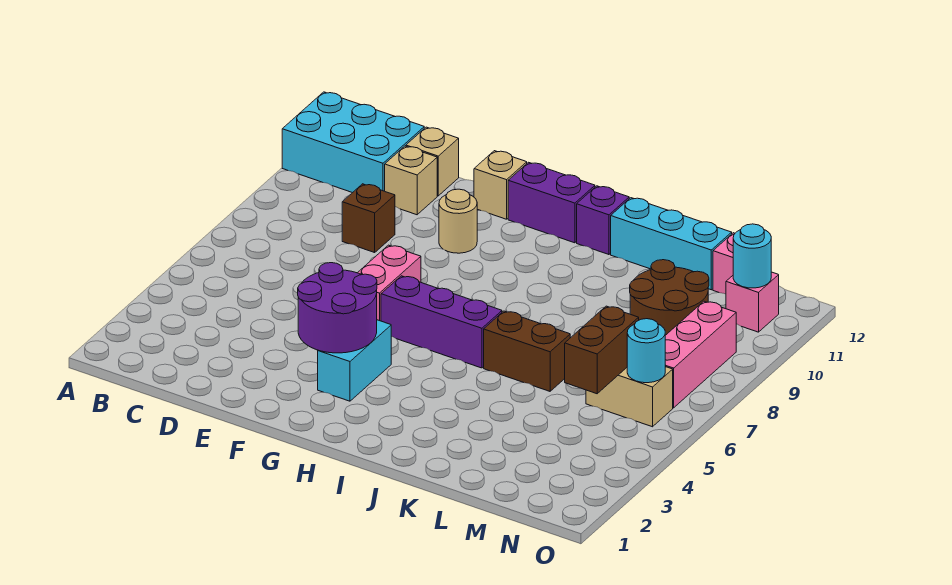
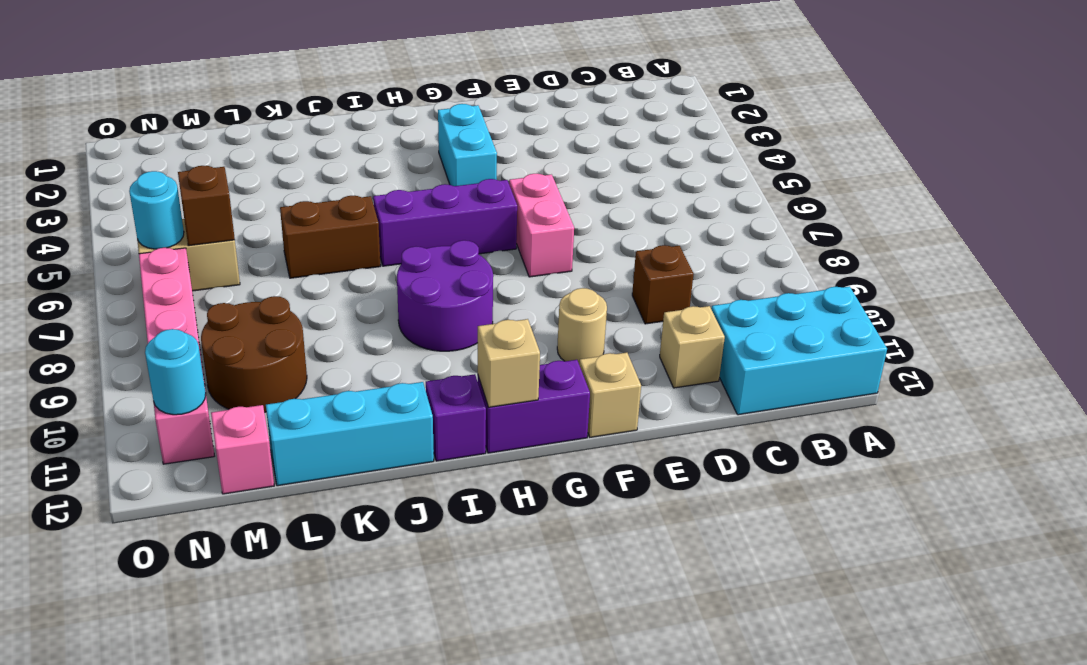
tan brick D12 level 1 -> tan brick H12 level 2
purple round brick F3:G4 level 2 -> purple round brick H8:I9 level 1
brown brick M5:M6 level 2 -> brown brick M6 level 2

